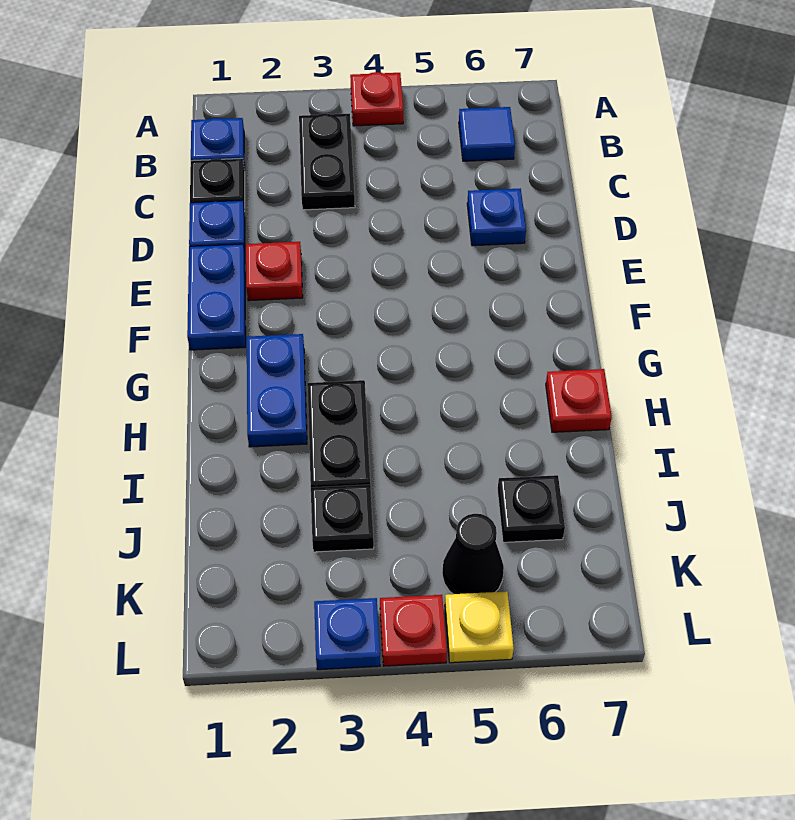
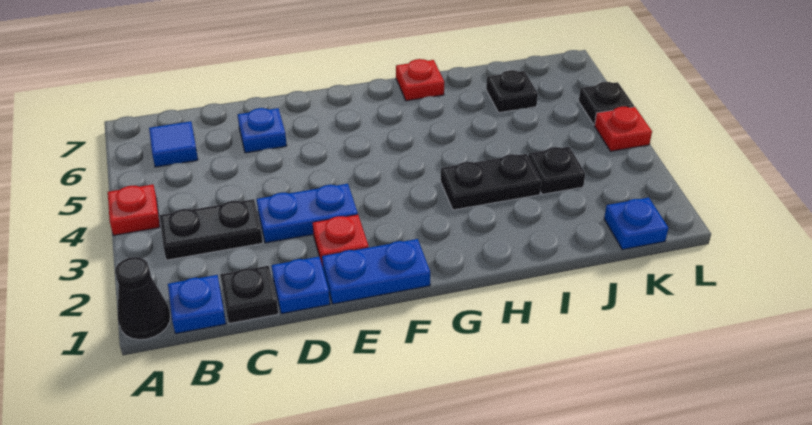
blue plate G2:H2 level 1 -> blue plate D3:E3 level 1
black cone K5 level 1 -> black cone A1 level 1
blue plate L3 level 1 -> blue plate K1 level 1
yellow plate L5 level 1 -> black plate L5 level 1

